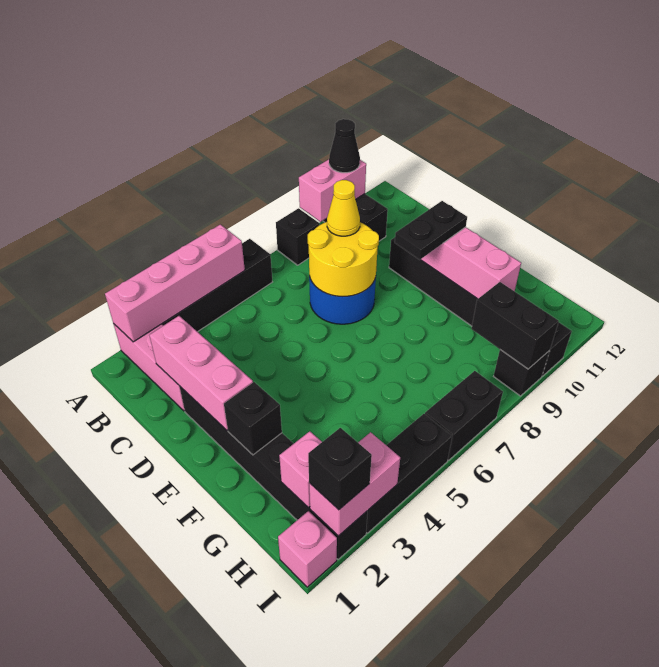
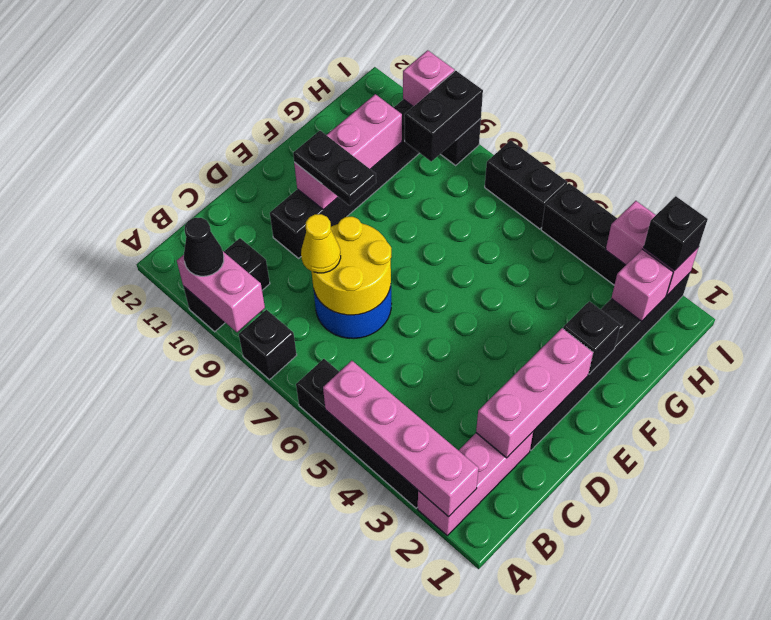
pink brick I1 level 1 -> pink brick I10 level 2

